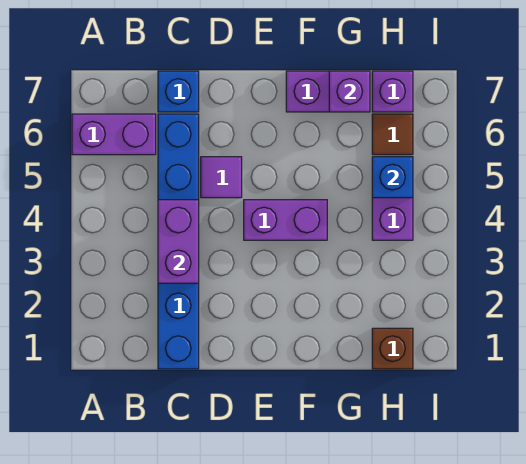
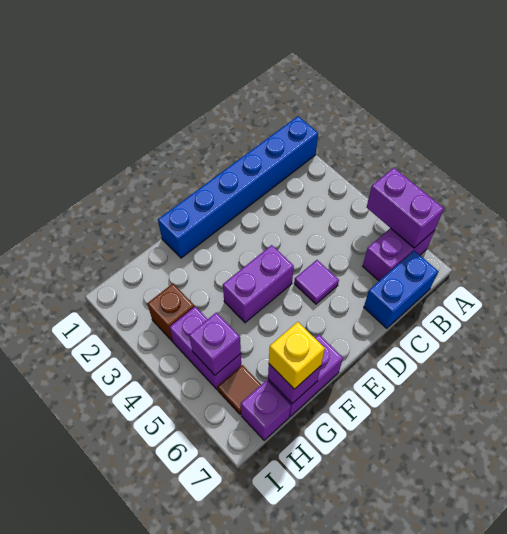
blue brick C1:C6 level 1 -> blue brick A1:F1 level 1
purple brick C3:C4 level 2 -> purple brick A5:A6 level 2
blue brick C7 level 1 -> blue brick B7:C7 level 1
none -> yellow brick G7 level 3
brown brick H1 level 1 -> brown brick H3 level 1
blue brick H5 level 2 -> purple brick H5 level 2

